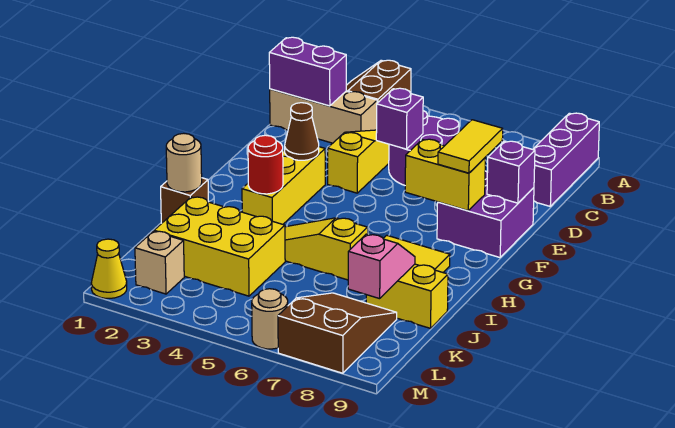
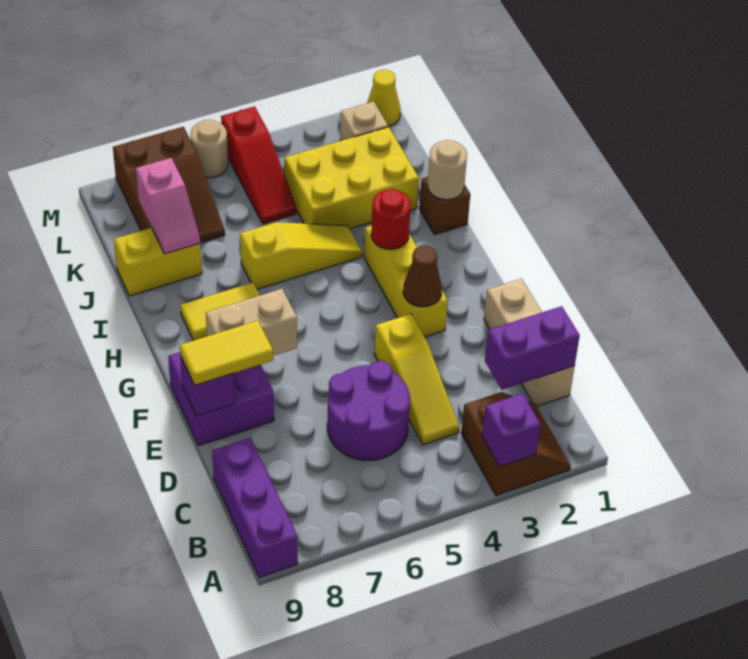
tan brick C1:C3 level 1 -> tan brick C1:E1 level 1
purple brick D5 level 2 -> purple brick A3 level 2
yellow tile E8:F8 level 3 -> yellow tile E8:E9 level 3
yellow brick F7:F8 level 2 -> tan brick F7:F8 level 2
none -> red slope K5:M5 level 1 top M

